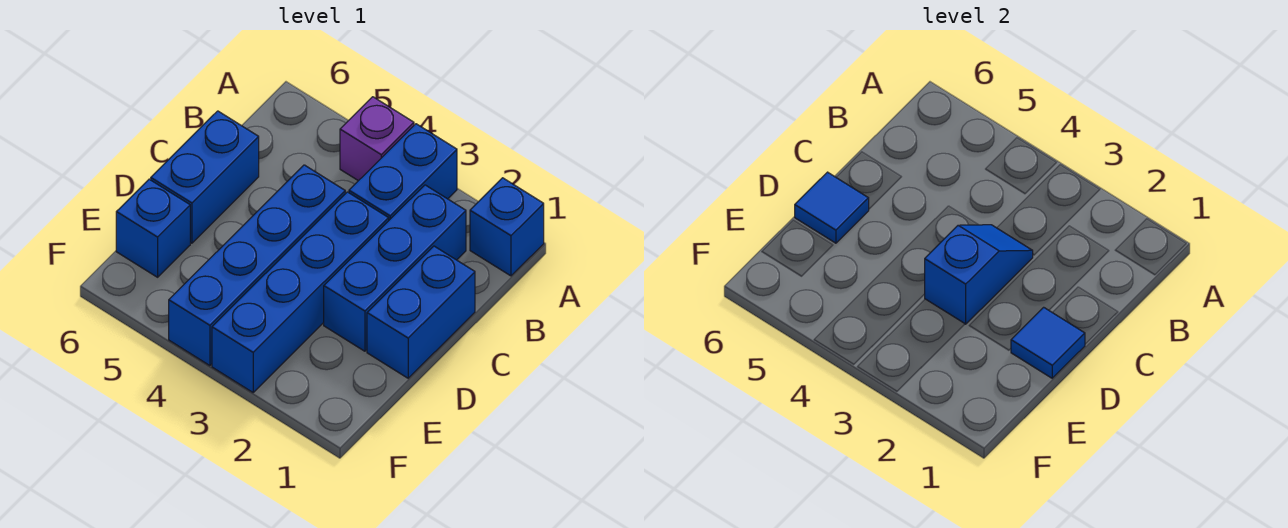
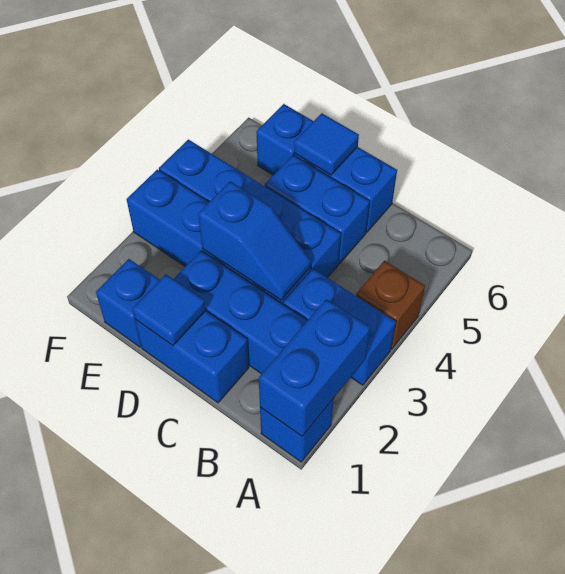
none -> blue brick A1:A2 level 2
purple brick A4 level 1 -> brown brick A4 level 1
none -> blue brick C5:D5 level 1
none -> blue brick E1 level 1

